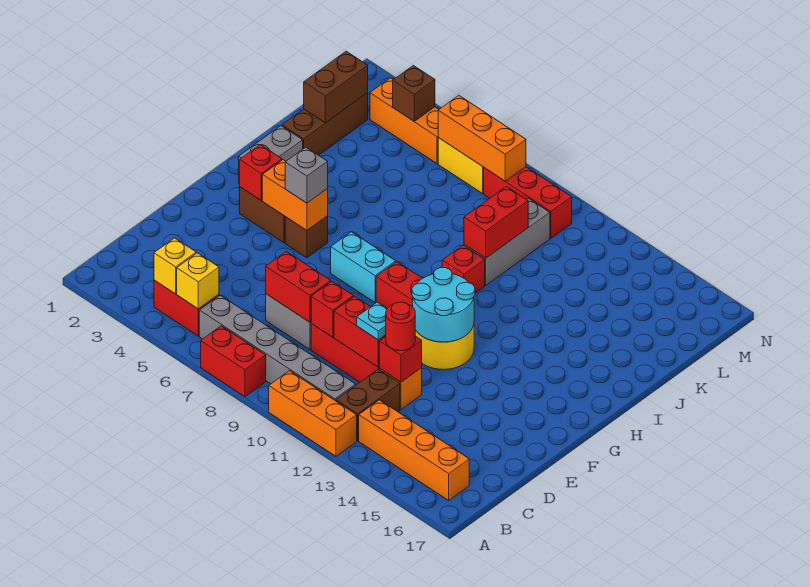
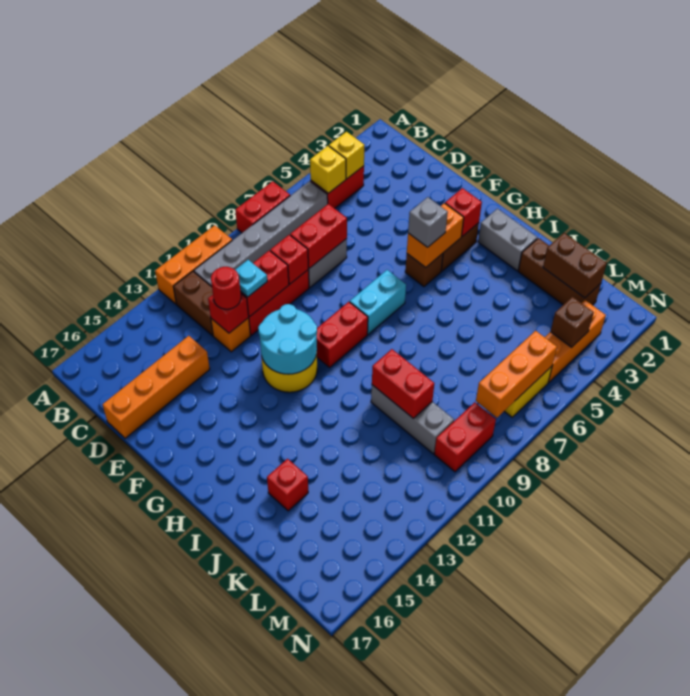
orange brick B13:B16 level 1 -> orange brick D14:D17 level 1
red brick I10 level 1 -> red brick J15 level 1
red brick M8:M10 level 1 -> red brick M9:M10 level 1

